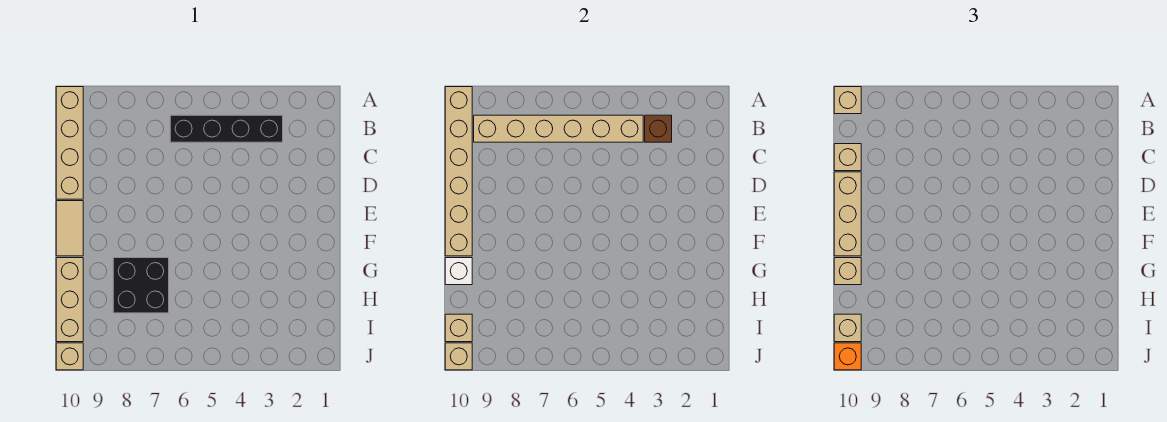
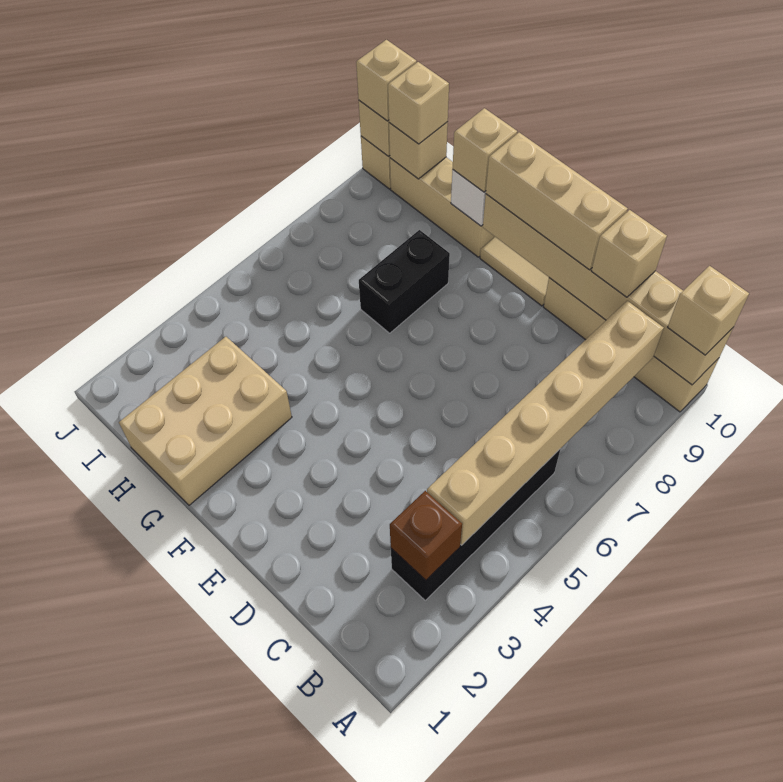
none -> tan brick G1:H3 level 1
black brick G7:H8 level 1 -> black brick G7:G8 level 1
orange brick J10 level 3 -> tan brick J10 level 3

